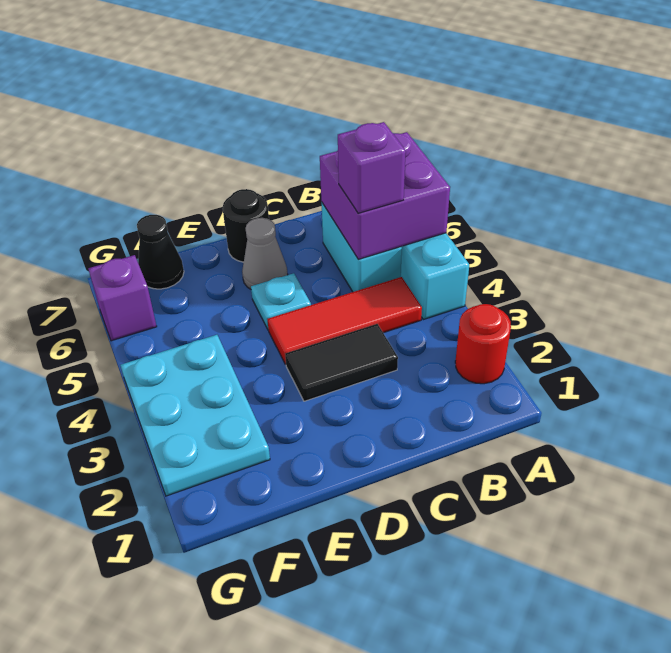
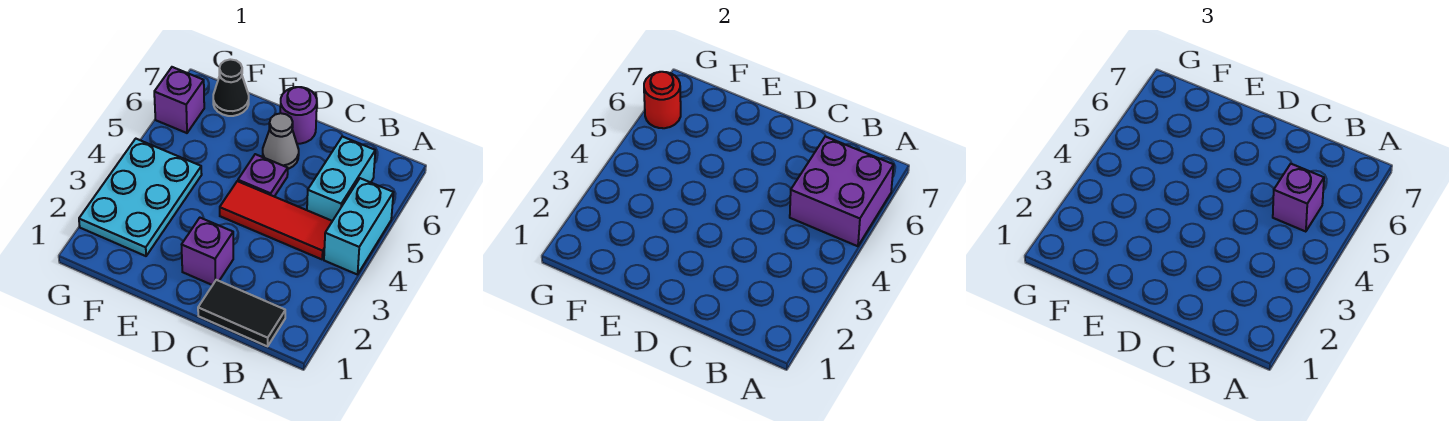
red round brick A2 level 1 -> red round brick G6 level 2
black tile C3:D3 level 1 -> black tile B1:C1 level 1
none -> purple brick D2 level 1
cyan plate D5 level 1 -> purple plate D5 level 1
black round brick D7 level 1 -> purple round brick D7 level 1

